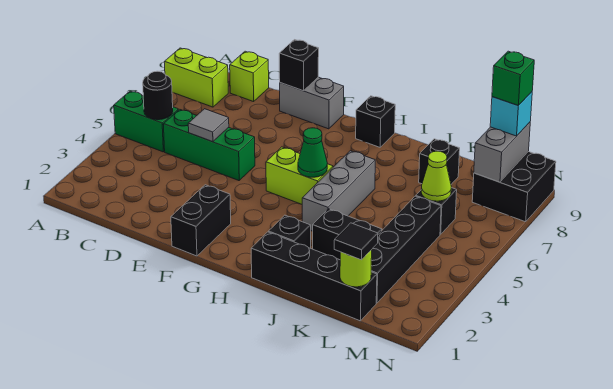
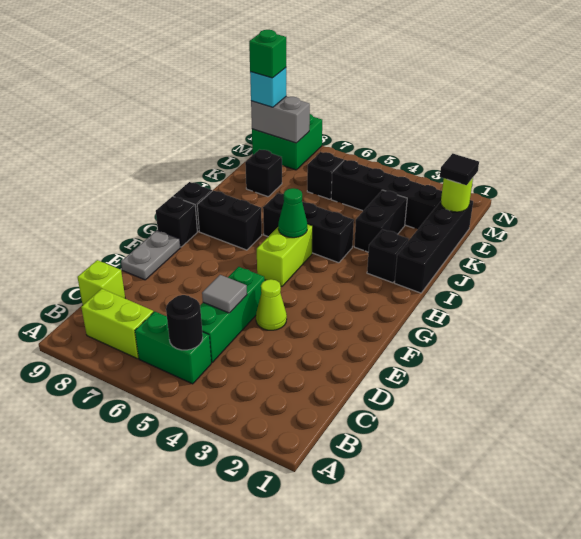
green brick A5:B5 level 1 -> green brick B5:B6 level 1
lime brick A8:B8 level 1 -> lime brick B7:B8 level 1
grey brick E9:F9 level 1 -> grey plate E9:F9 level 1
black brick E9 level 2 -> black brick G9 level 1
black brick F1:F2 level 1 -> black brick H7:H8 level 1
grey brick I4:I6 level 1 -> black brick I4:I6 level 1
lime cone L6 level 2 -> lime cone E4 level 1
black brick M8:N9 level 1 -> green brick M8:N9 level 1

